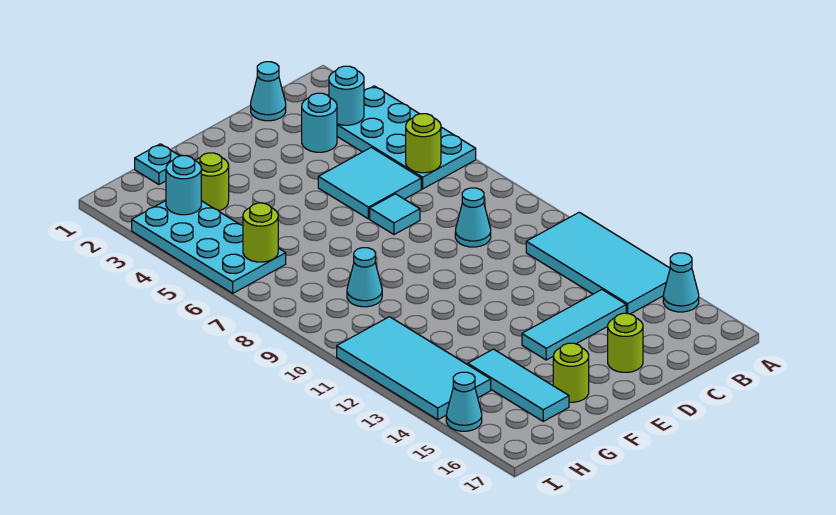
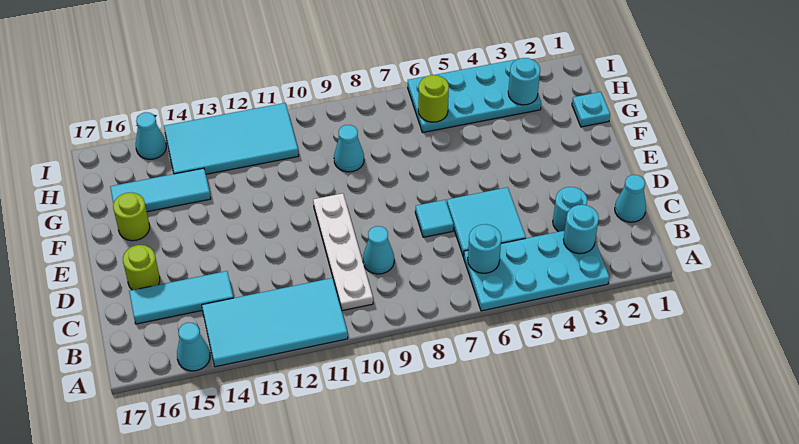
lime round brick B6 level 2 -> cyan round brick B6 level 2
none -> white plate B10:E10 level 1
cyan tile C14:E14 level 1 -> cyan tile C14:C16 level 1
lime round brick G3 level 1 -> none

